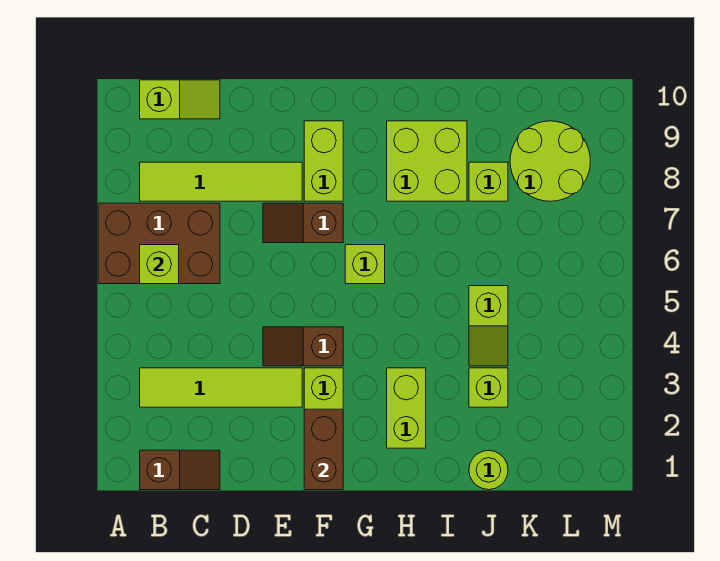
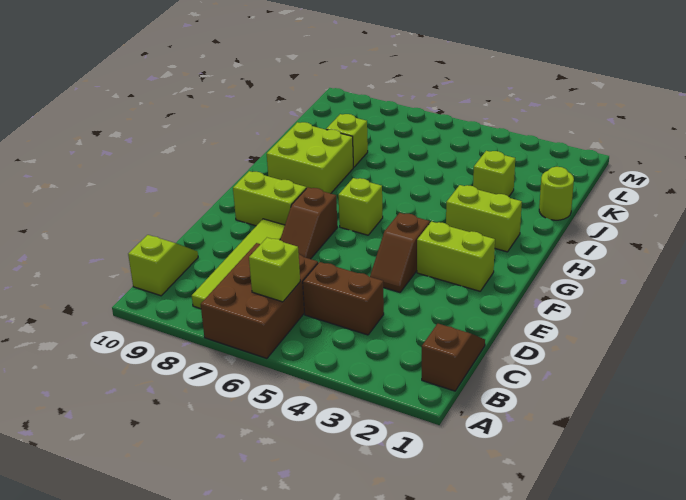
lime tile B3:E3 level 1 -> none
brown brick F1:F2 level 2 -> brown brick C4:C5 level 1
lime slope J4:J5 level 1 top 5 -> none
lime round brick K8:L9 level 1 -> none

